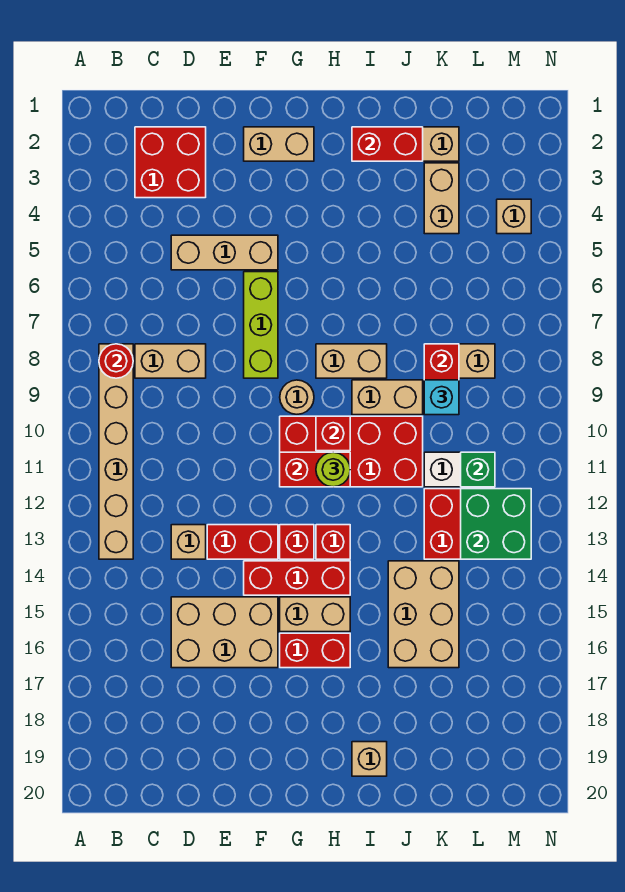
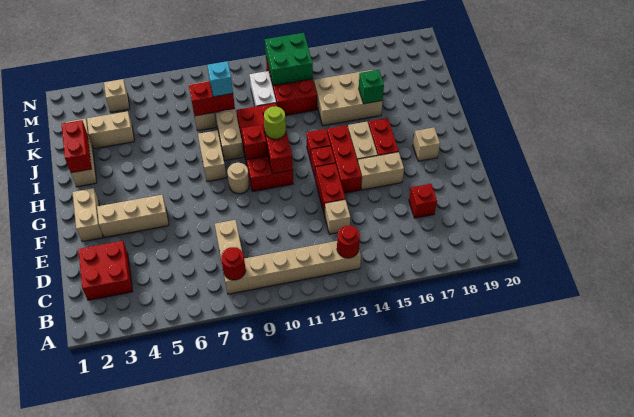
none -> red round brick B13 level 2
tan brick D5:F5 level 1 -> tan brick F3:F5 level 1
tan brick D15:F16 level 1 -> tan brick F15:F16 level 1
none -> red brick D17 level 1
lime brick F6:F8 level 1 -> none
tan brick I19 level 1 -> tan brick G18 level 1
green brick L11 level 2 -> green brick J16 level 2

